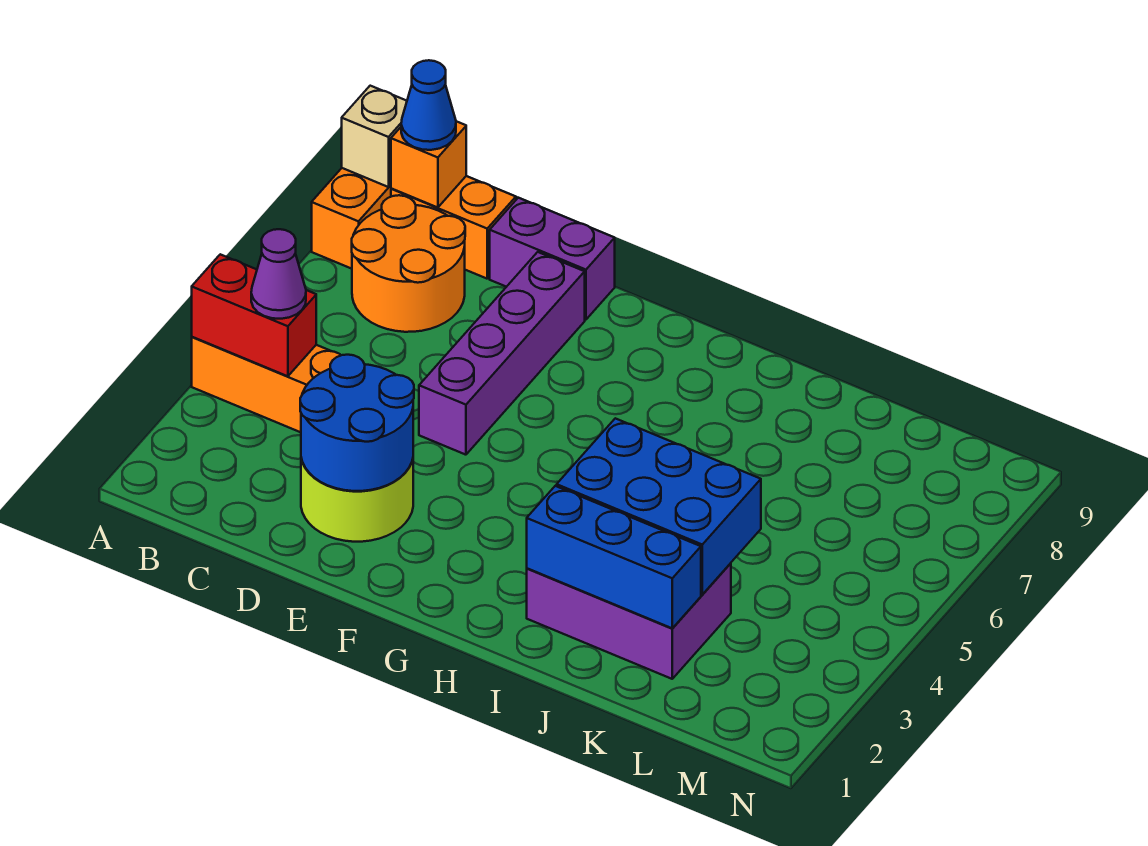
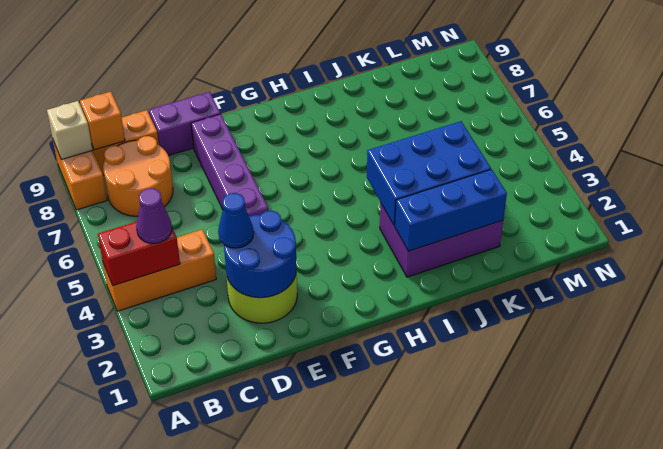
blue cone B9 level 3 -> blue cone D3 level 3

